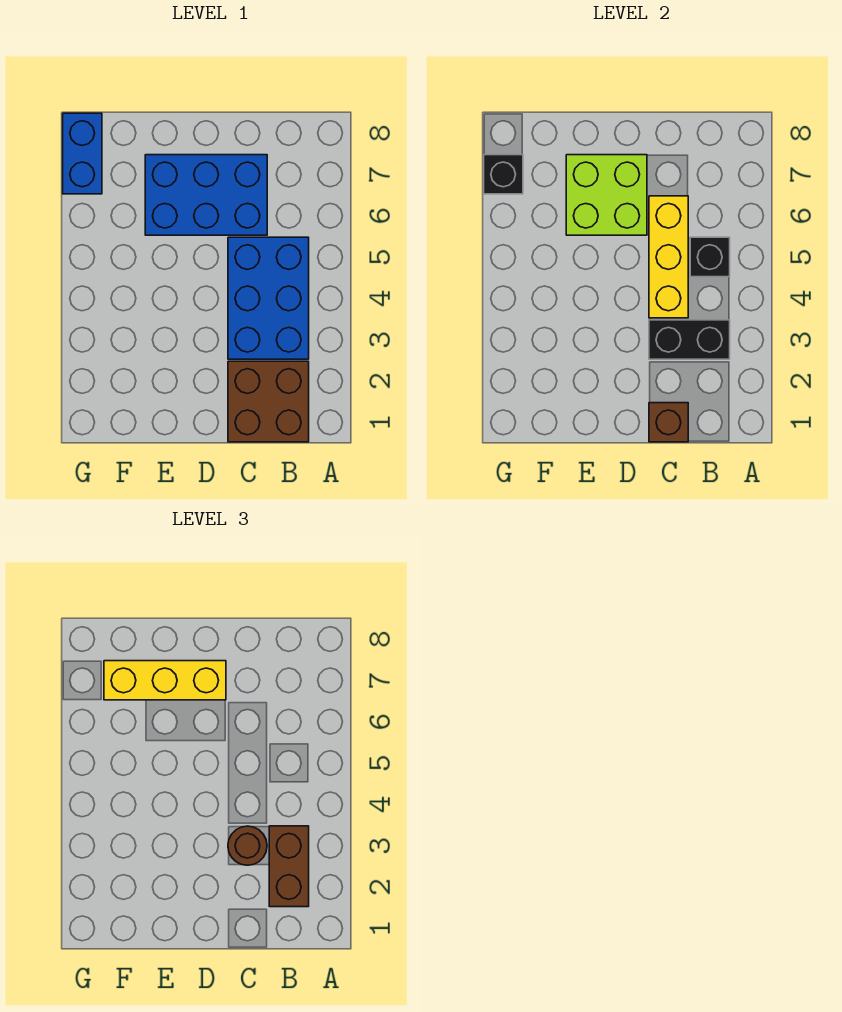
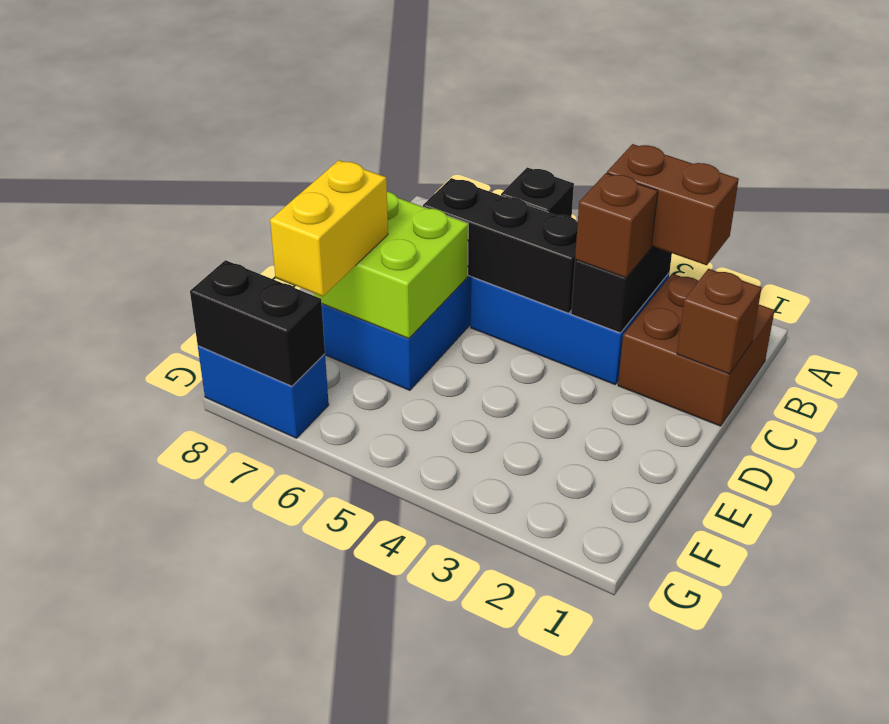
brown round brick C3 level 3 -> brown brick C3 level 3
yellow brick C4:C6 level 2 -> black brick C4:C6 level 2
yellow brick D7:F7 level 3 -> yellow brick E7:F7 level 3
black brick G7 level 2 -> black brick G7:G8 level 2

